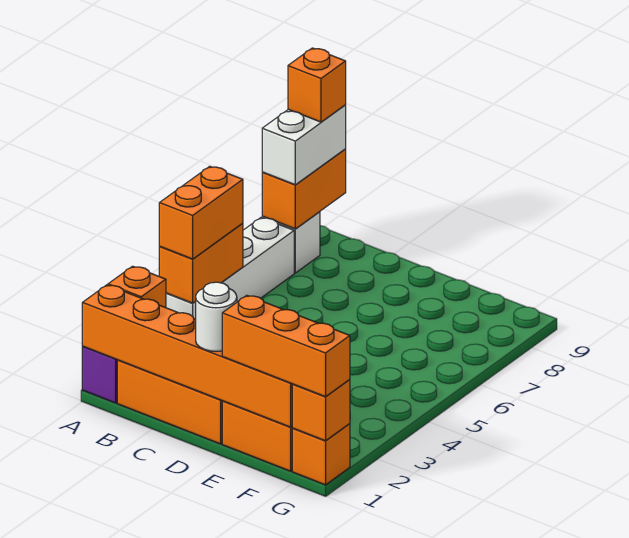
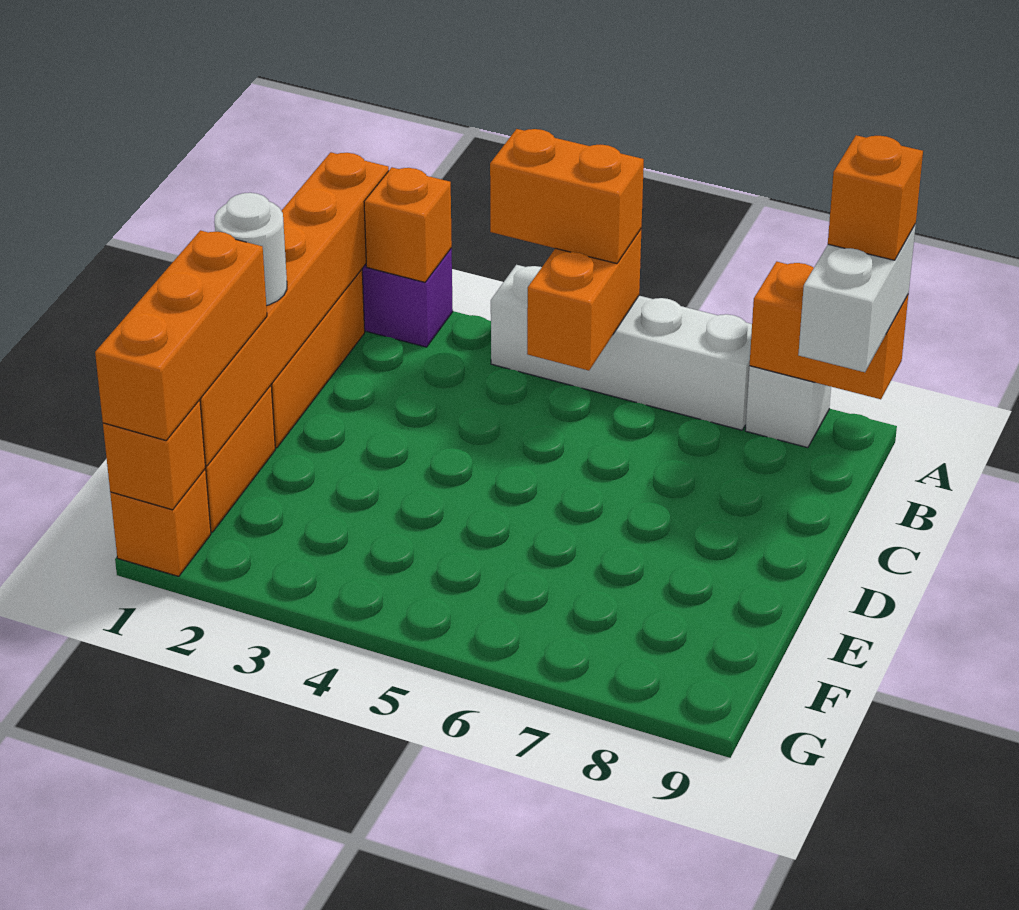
orange brick A4:A5 level 2 -> orange brick A5:B5 level 2
white brick A8:A9 level 3 -> white brick A9:B9 level 3

